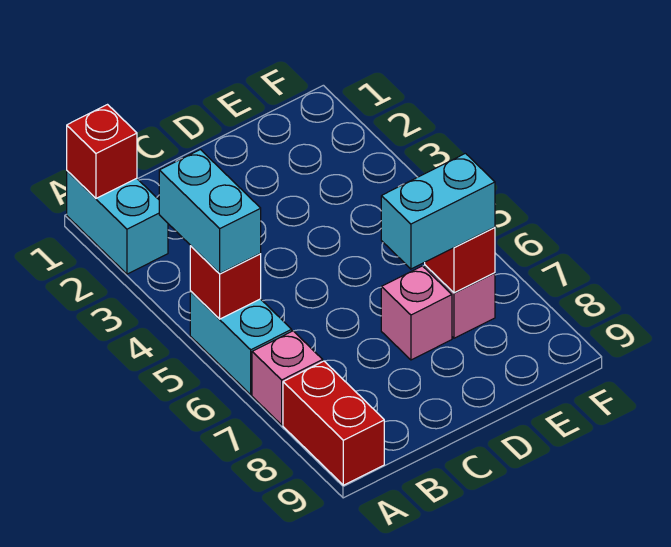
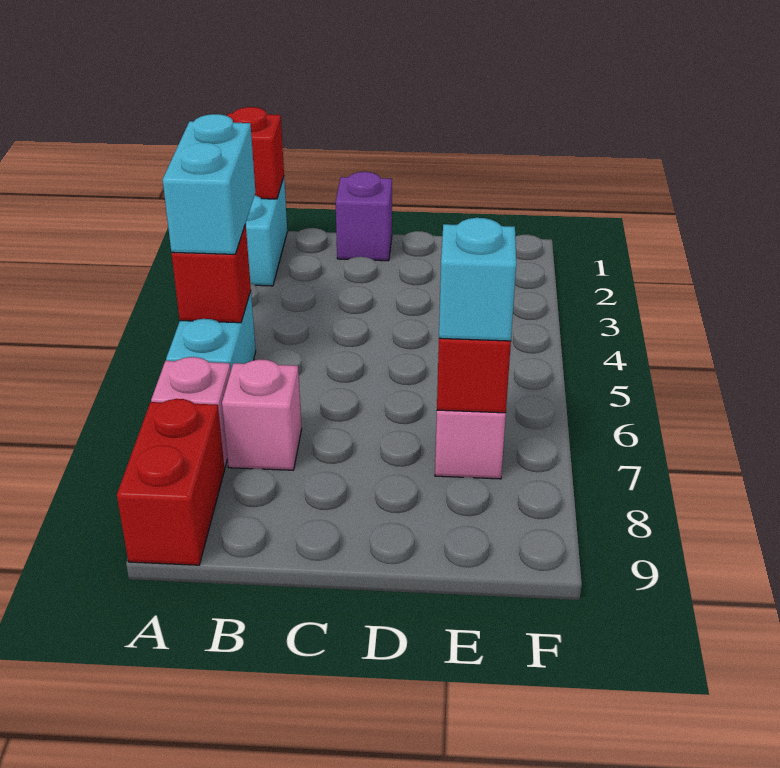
none -> purple brick C1 level 1
pink brick D7 level 1 -> pink brick B7 level 1
cyan brick D7:E7 level 3 -> cyan brick E7 level 3

